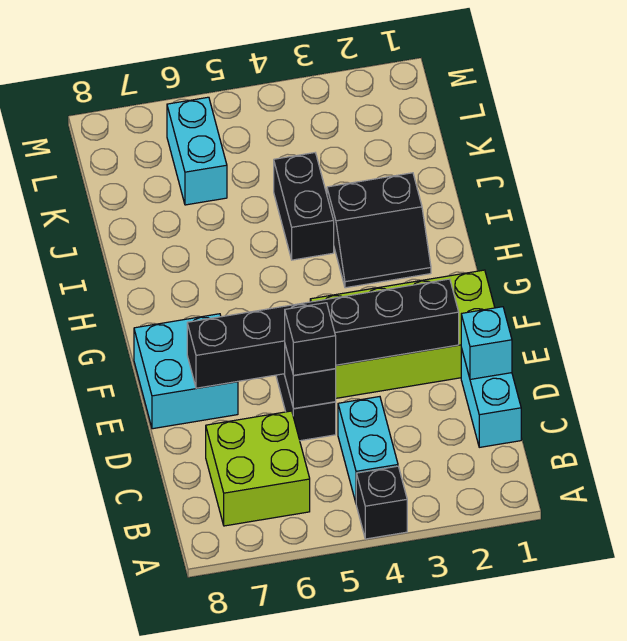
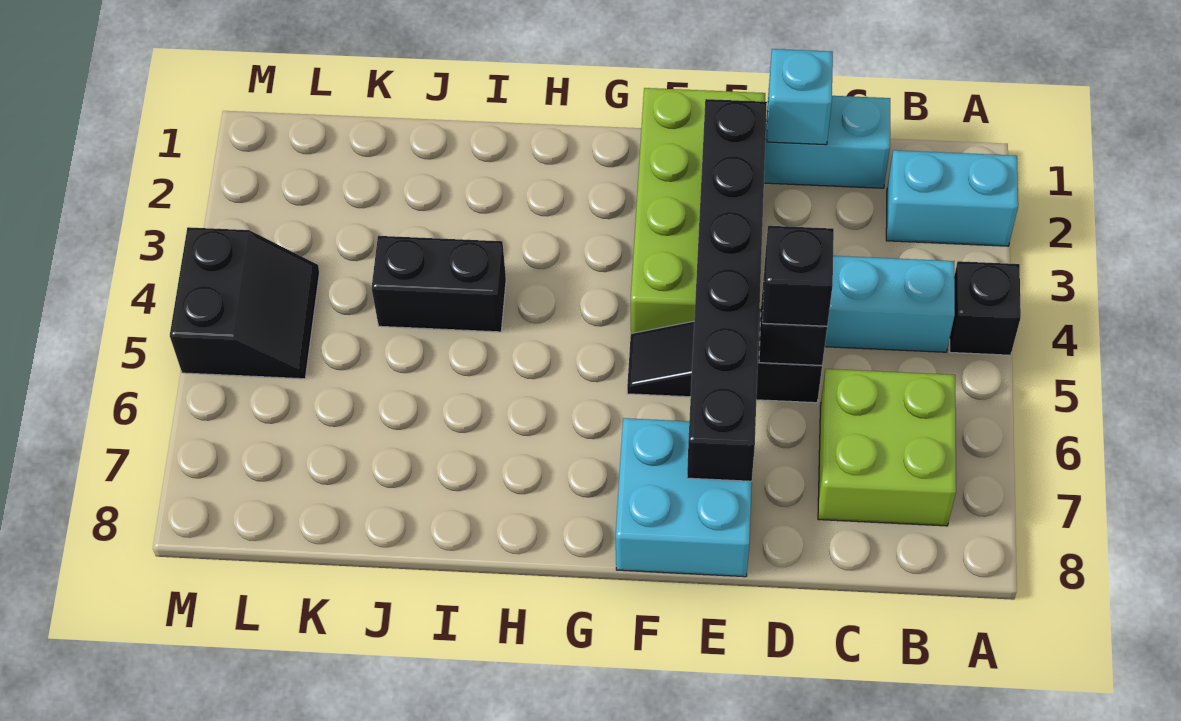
black slope H2:I3 level 1 top I -> black slope L4:M5 level 1 top M
cyan brick K6:L6 level 1 -> cyan brick A2:B2 level 1

